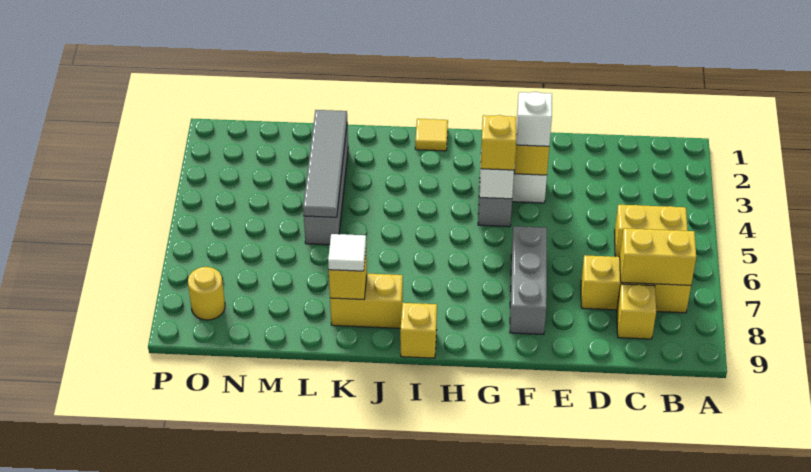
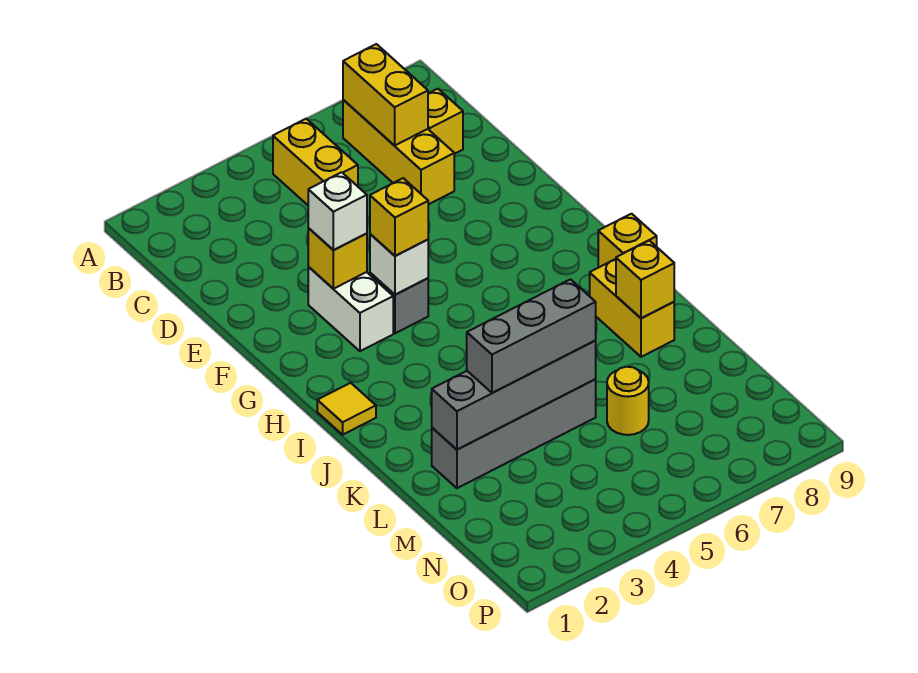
grey brick F6:F8 level 1 -> grey brick L3:L5 level 3
white tile K8 level 3 -> none
grey tile L2:L5 level 2 -> grey brick L2:L5 level 2
yellow round brick O8 level 1 -> yellow round brick M6 level 1

